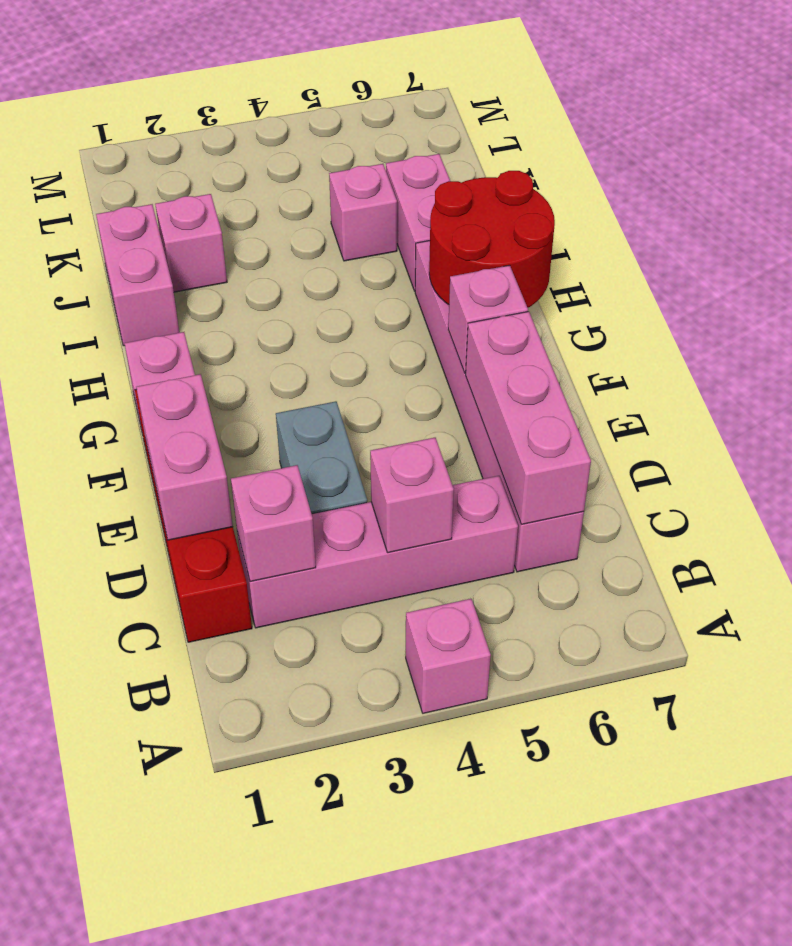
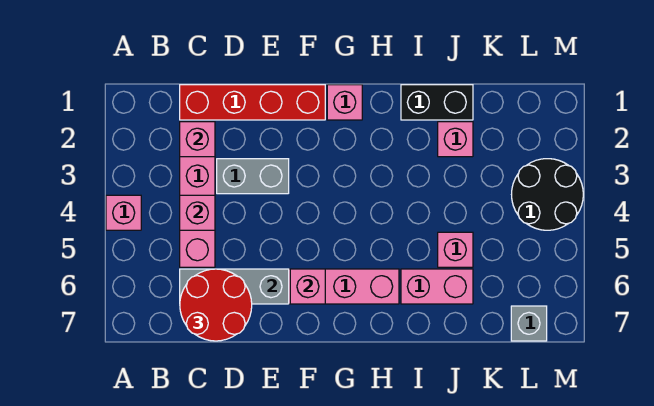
pink brick C6:E6 level 2 -> grey brick C6:E6 level 2
pink brick D1:E1 level 2 -> none
red round brick G6:H7 level 2 -> red round brick C6:D7 level 3
pink brick I1:J1 level 1 -> black brick I1:J1 level 1
none -> black round brick L3:M4 level 1
none -> grey brick L7 level 1

